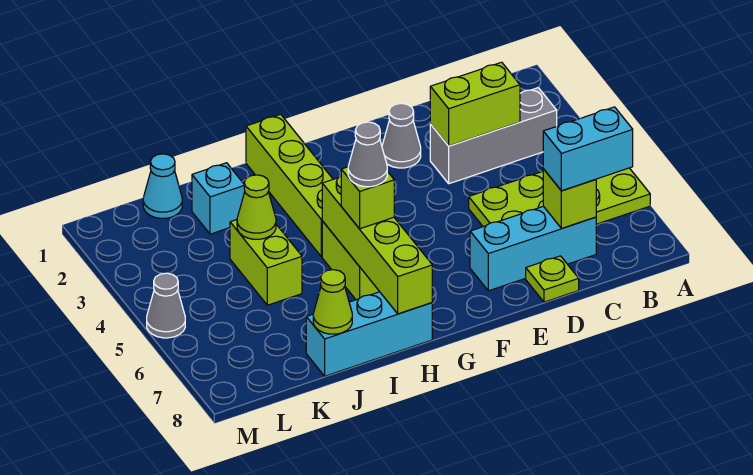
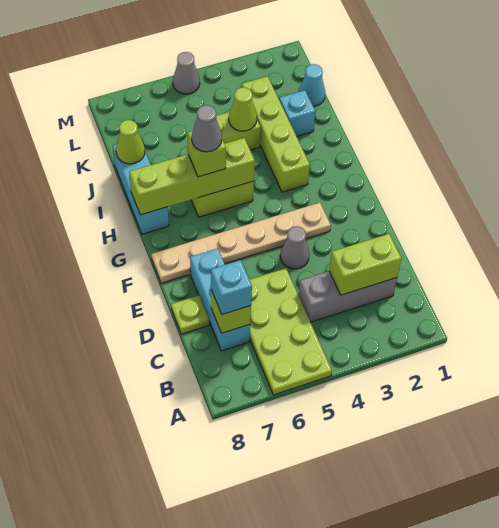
grey brick B3:D3 level 1 -> grey brick C2:C4 level 1
cyan brick B7:C7 level 3 -> cyan brick C7 level 3
lime brick C3:D3 level 2 -> lime brick C2:C3 level 2
grey cone E2 level 1 -> grey cone E4 level 1
none -> tan plate F3:F8 level 1
lime brick H1:H4 level 1 -> lime brick H3:K3 level 1

